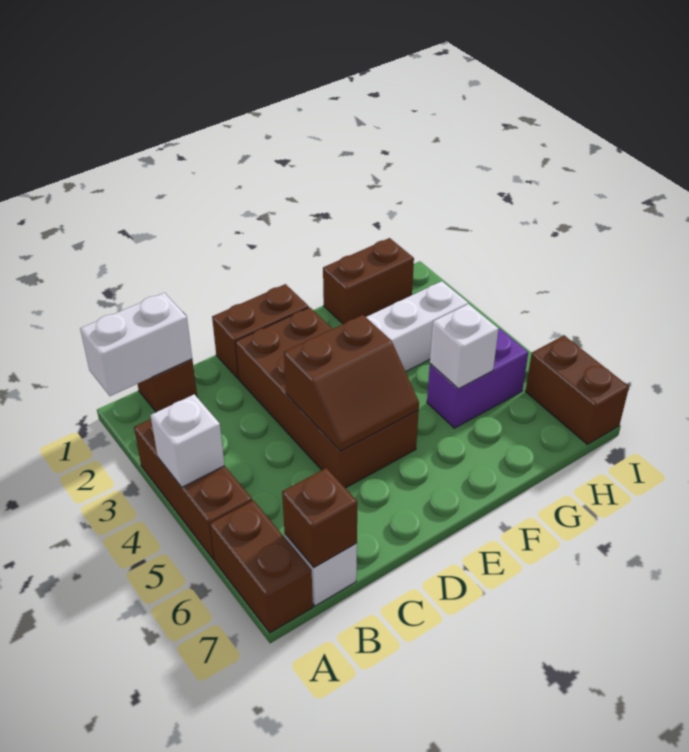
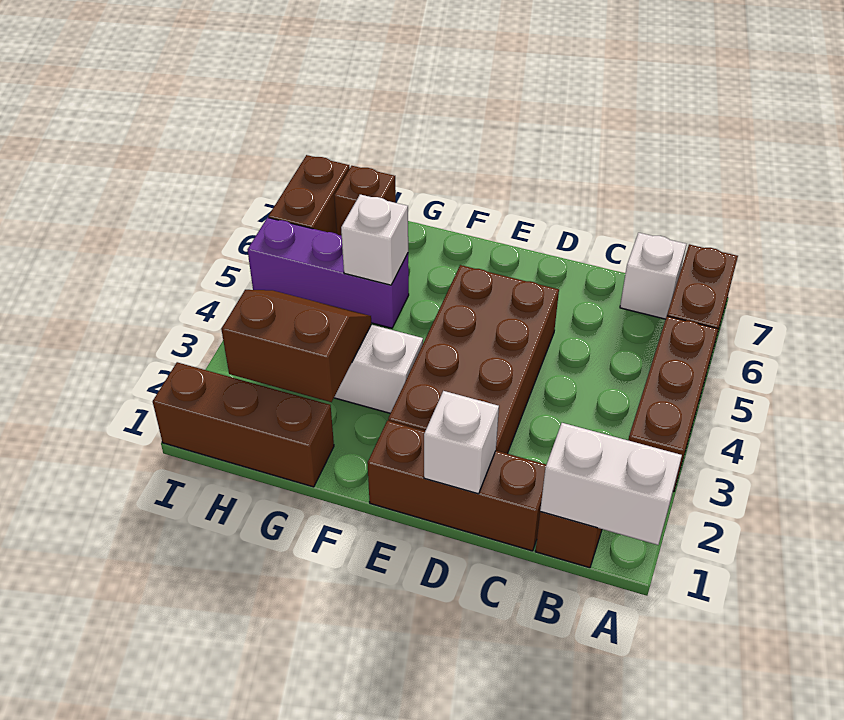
white brick A4 level 2 -> white brick D1 level 2
brown brick B7 level 2 -> brown brick H7 level 1
brown brick D1:E1 level 1 -> brown brick C1:E1 level 1
brown slope D4:E5 level 2 top 4 -> brown slope G2:H3 level 2 top 2
brown brick G1:H1 level 1 -> brown brick G1:I1 level 1
purple brick G5:H5 level 1 -> purple brick G5:I5 level 1

